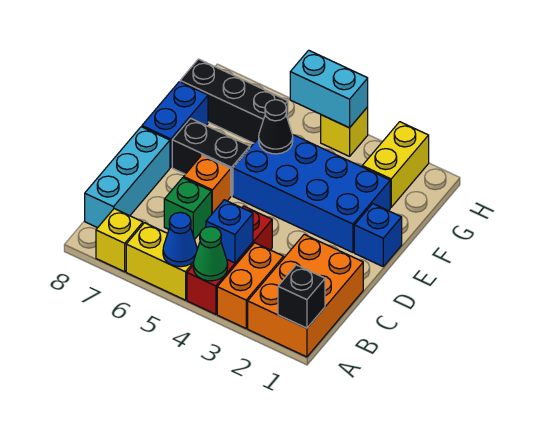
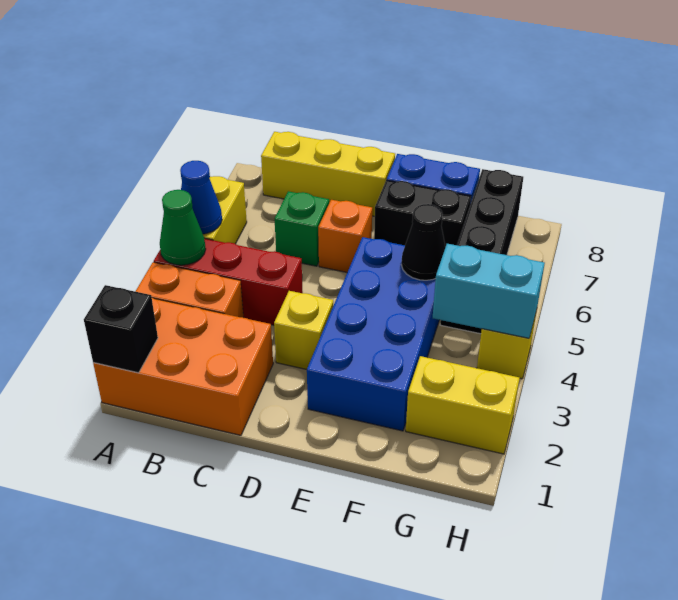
yellow brick A7 level 1 -> yellow brick D3 level 1
blue brick B4 level 2 -> none
cyan brick B8:D8 level 1 -> yellow brick B8:D8 level 1
blue brick E1 level 1 -> none
black brick E6:E7 level 1 -> black brick E7:F7 level 1
black brick G6:G8 level 1 -> black brick G5:G8 level 1
cyan brick H4:H5 level 2 -> cyan brick G4:H4 level 2

